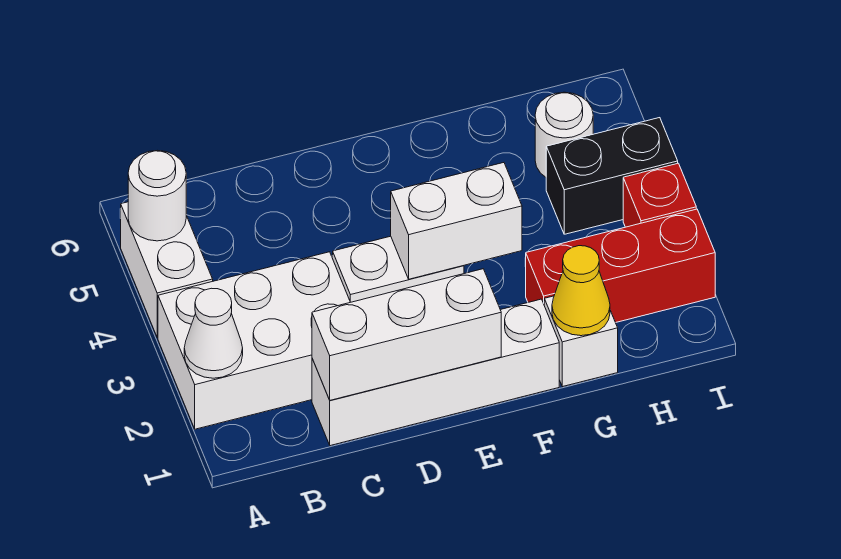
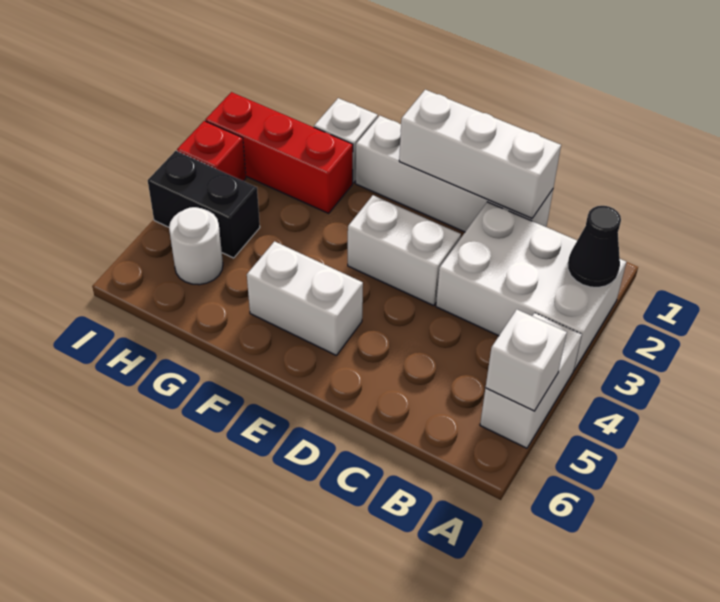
white cone A2 level 2 -> black cone A2 level 2
white round brick A5 level 2 -> white brick A5 level 2
white brick E3:F3 level 2 -> white brick E5:F5 level 1
yellow cone G1 level 2 -> none

